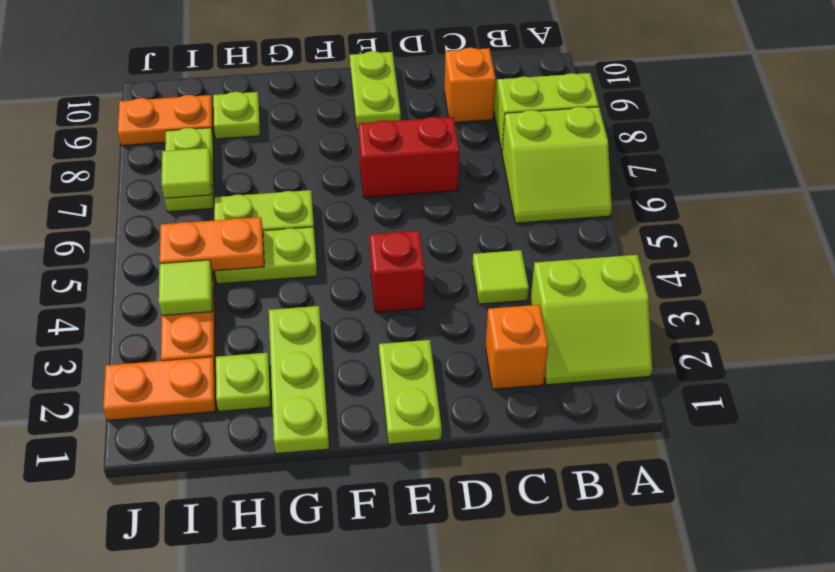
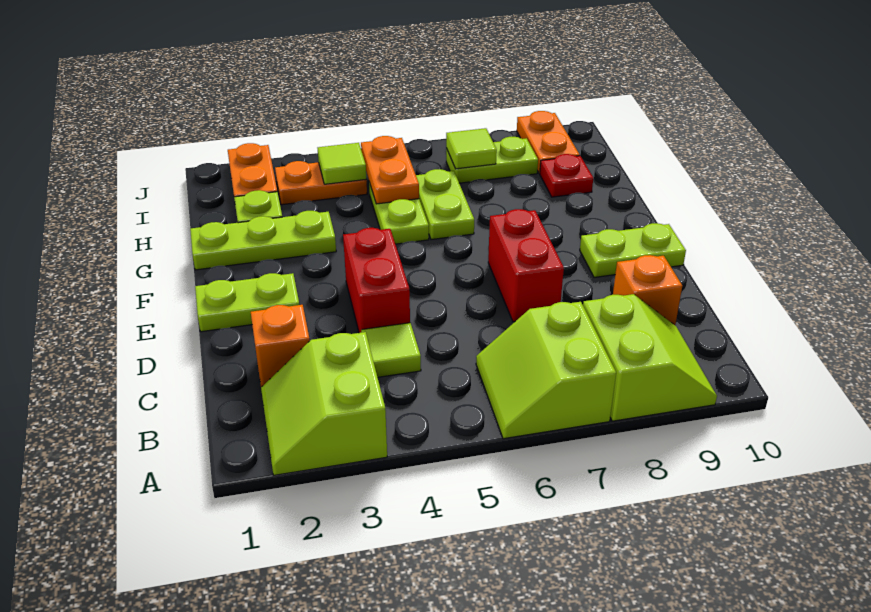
red brick E4 level 1 -> red brick D4:E4 level 1
lime plate H9 level 1 -> red plate H9 level 1

